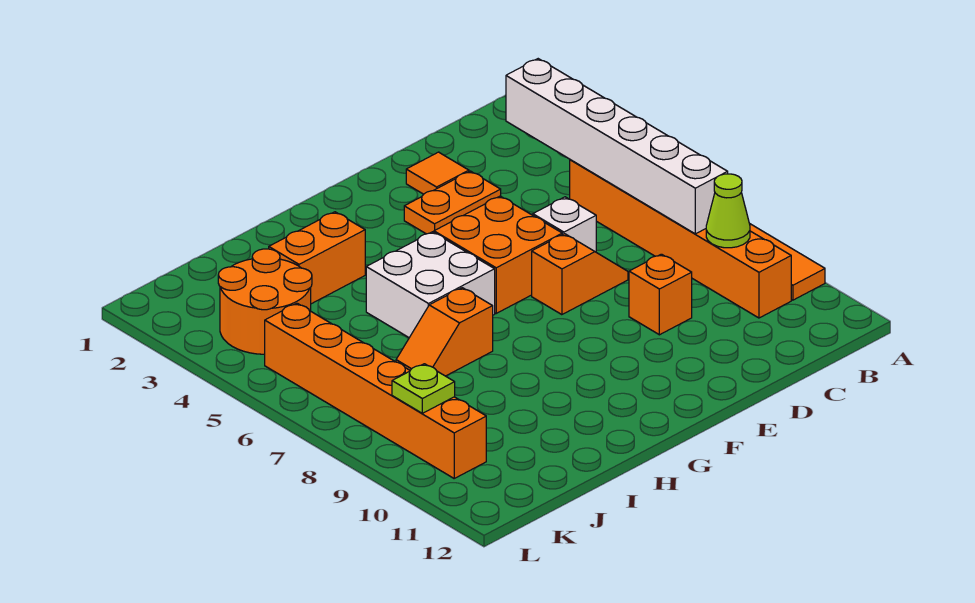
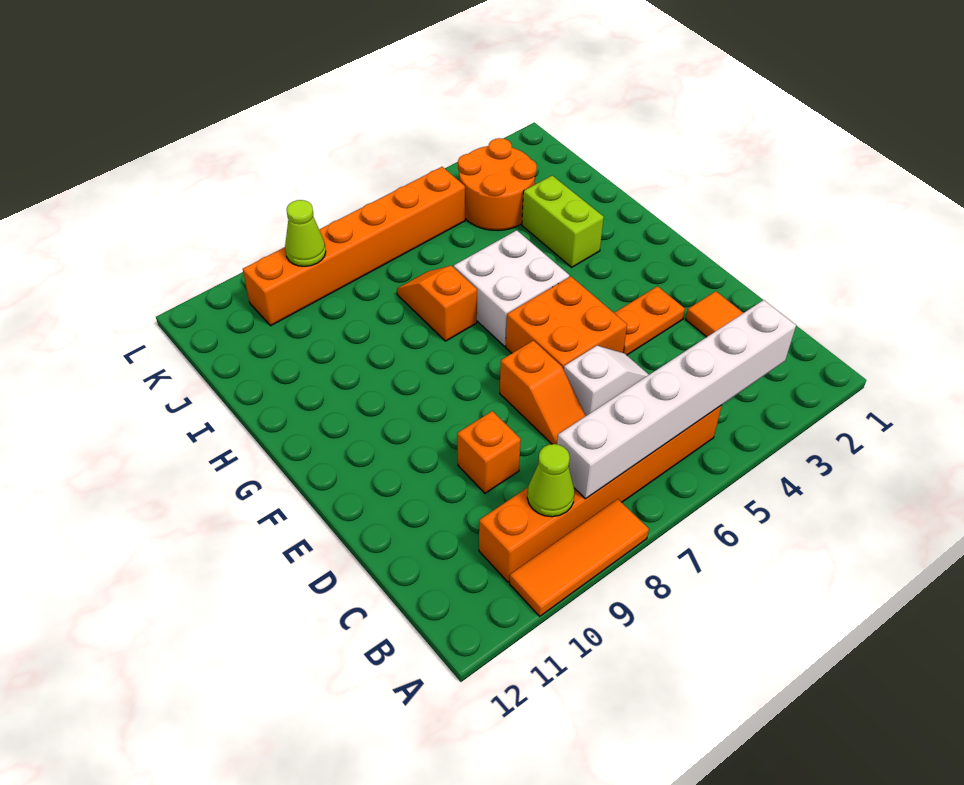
orange plate D3:E3 level 1 -> orange plate E3:E4 level 1
orange brick H3:I3 level 1 -> lime brick H3:I3 level 1
lime plate K9 level 2 -> lime cone K9 level 2

